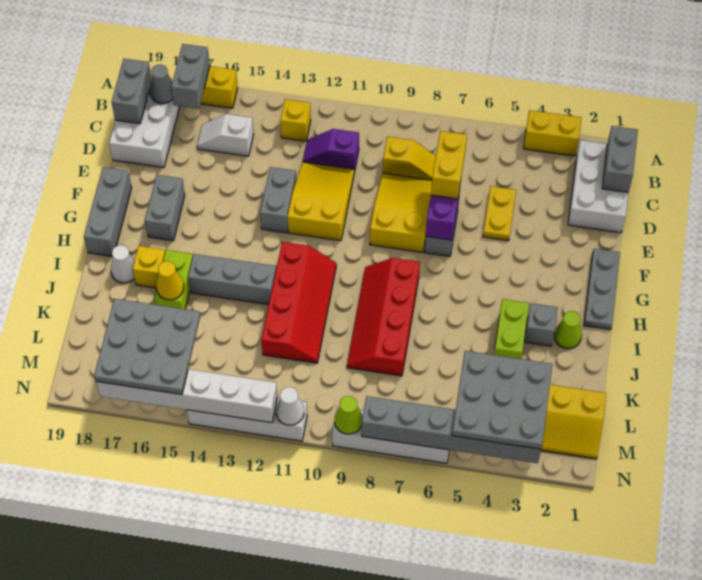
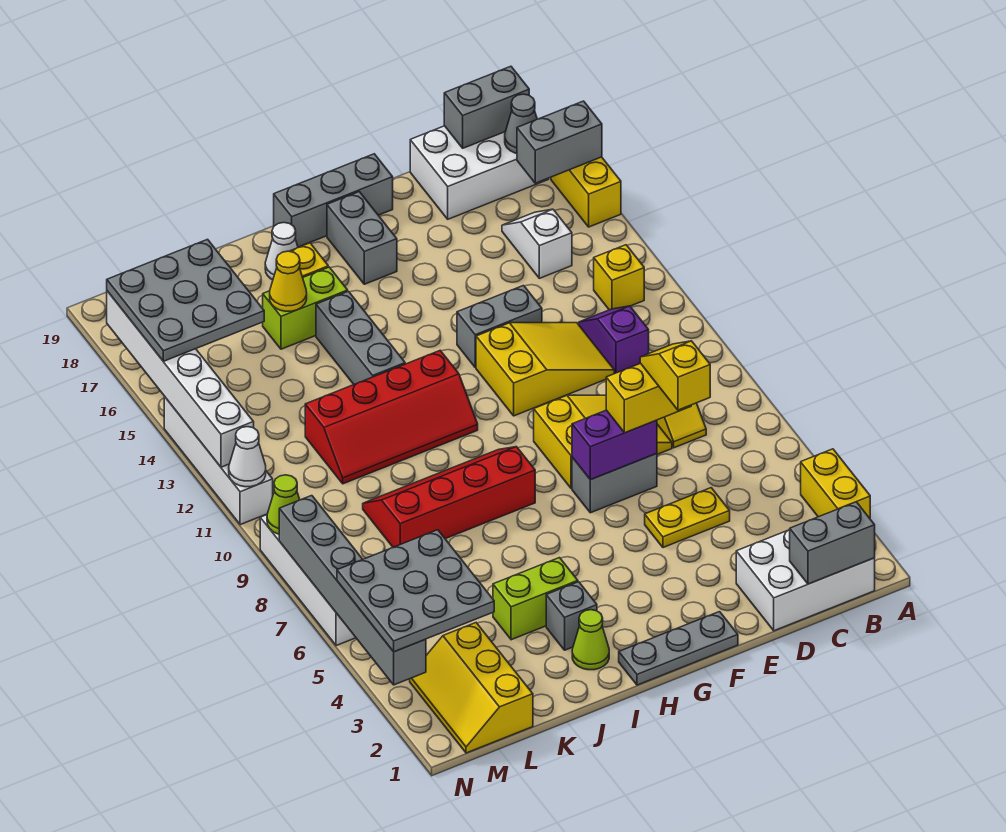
none -> yellow slope D6:D7 level 4 top 6
grey brick F17:G17 level 1 -> grey brick G17:G18 level 1

